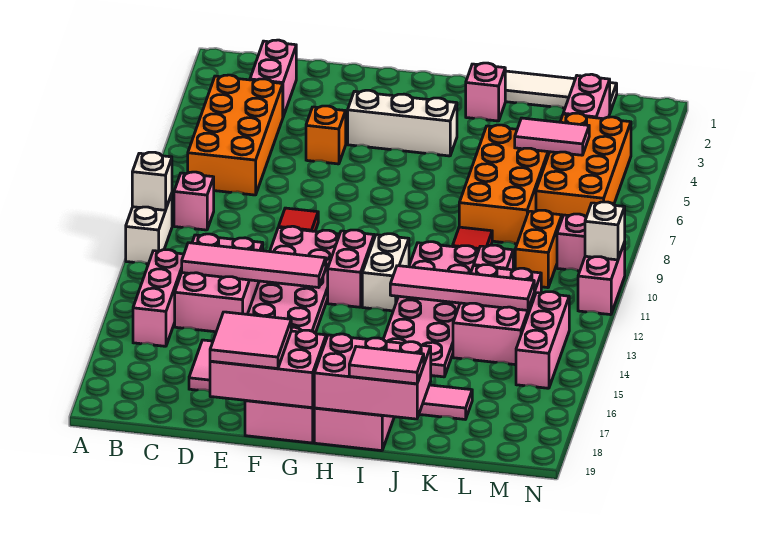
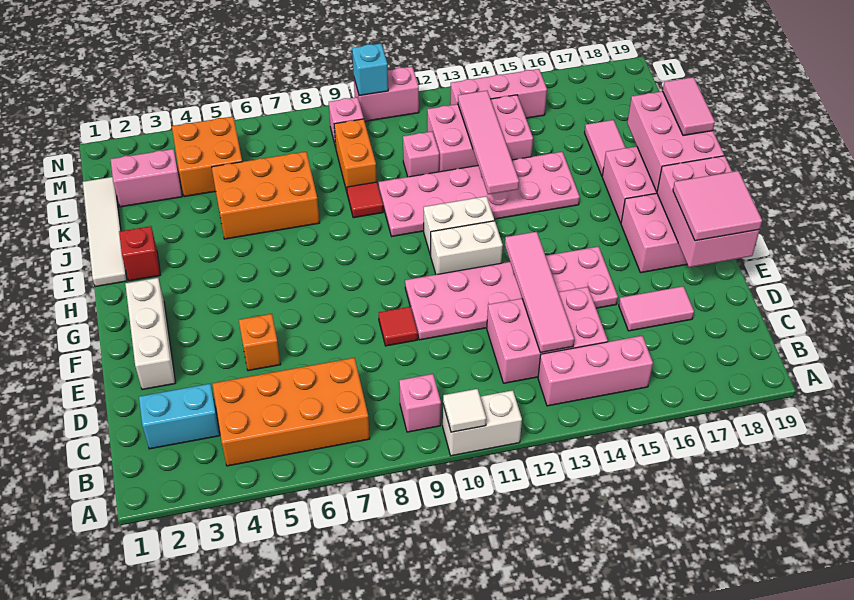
white brick A10 level 2 -> white tile A10 level 2
pink brick C2:C3 level 1 -> cyan brick C2:C3 level 1
white brick F4:H4 level 1 -> white brick E2:G2 level 1
pink brick G11:G12 level 1 -> white brick G11:G12 level 1
pink brick I2 level 1 -> red brick I2 level 1
orange brick J5:K8 level 1 -> orange brick J5:K7 level 1
pink tile K5:L5 level 2 -> none
orange brick L4:M7 level 1 -> orange brick L4:M5 level 1
orange brick L9:L10 level 1 -> orange brick K9:L9 level 1
white brick N10 level 2 -> cyan brick N10 level 2

